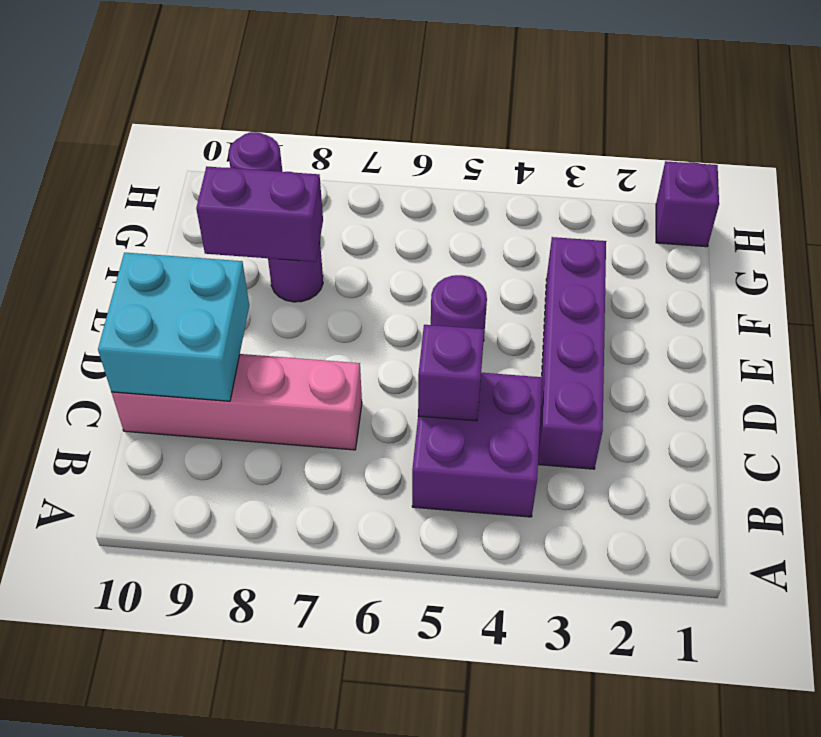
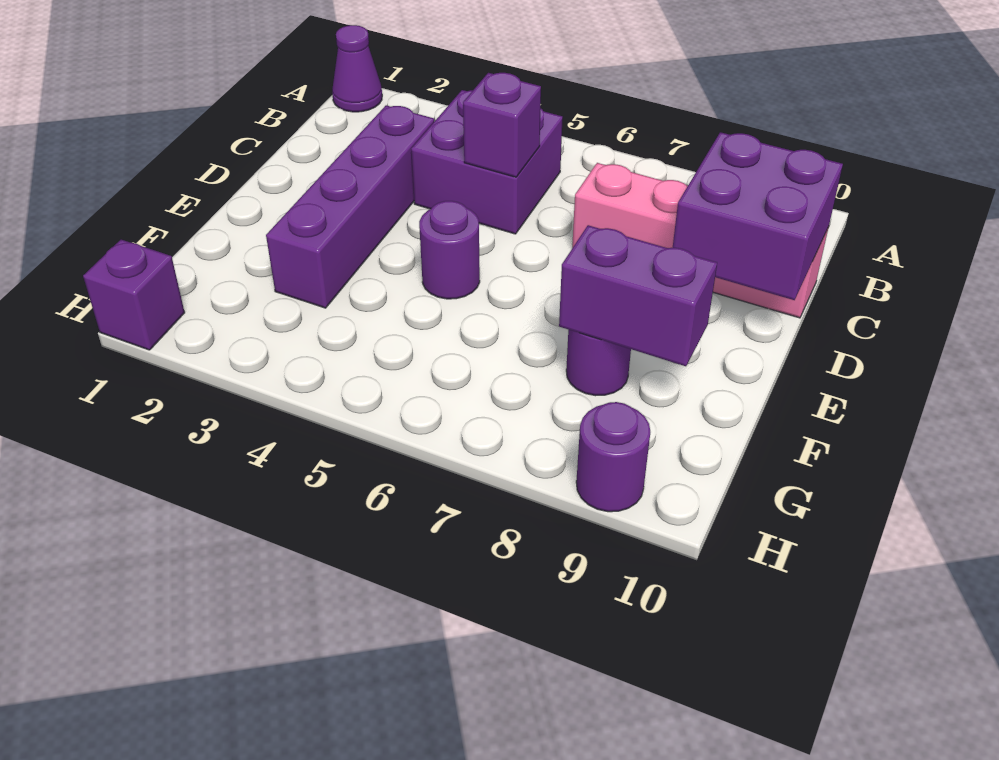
none -> purple cone A1 level 1
cyan brick C9:D10 level 2 -> purple brick C9:D10 level 2

